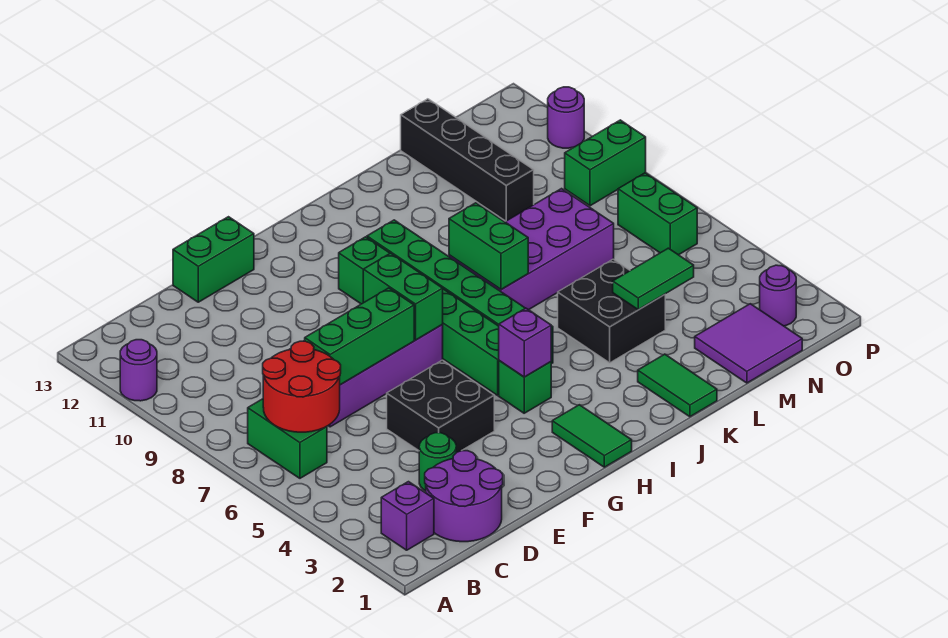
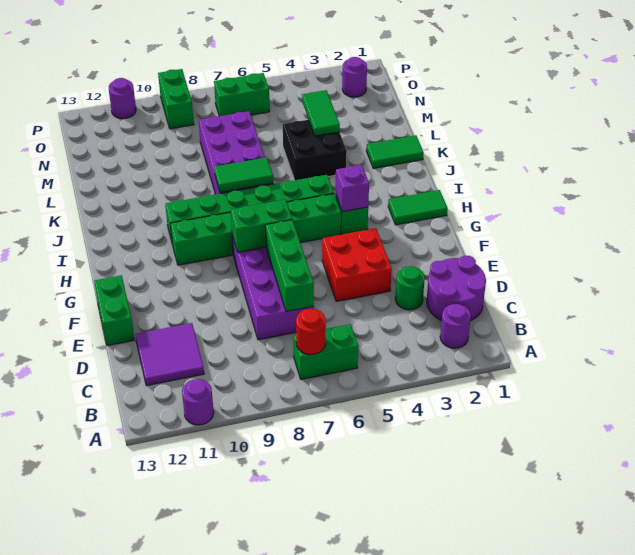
purple brick B2 level 1 -> purple round brick B2 level 1
red round brick B6:C7 level 2 -> red round brick B7 level 2
black brick E4:F5 level 1 -> red brick E4:F5 level 1
green brick J7:J8 level 2 -> green tile J7:J8 level 2
purple tile M1:N2 level 1 -> purple tile C11:D12 level 1
black brick M10:M13 level 1 -> none

